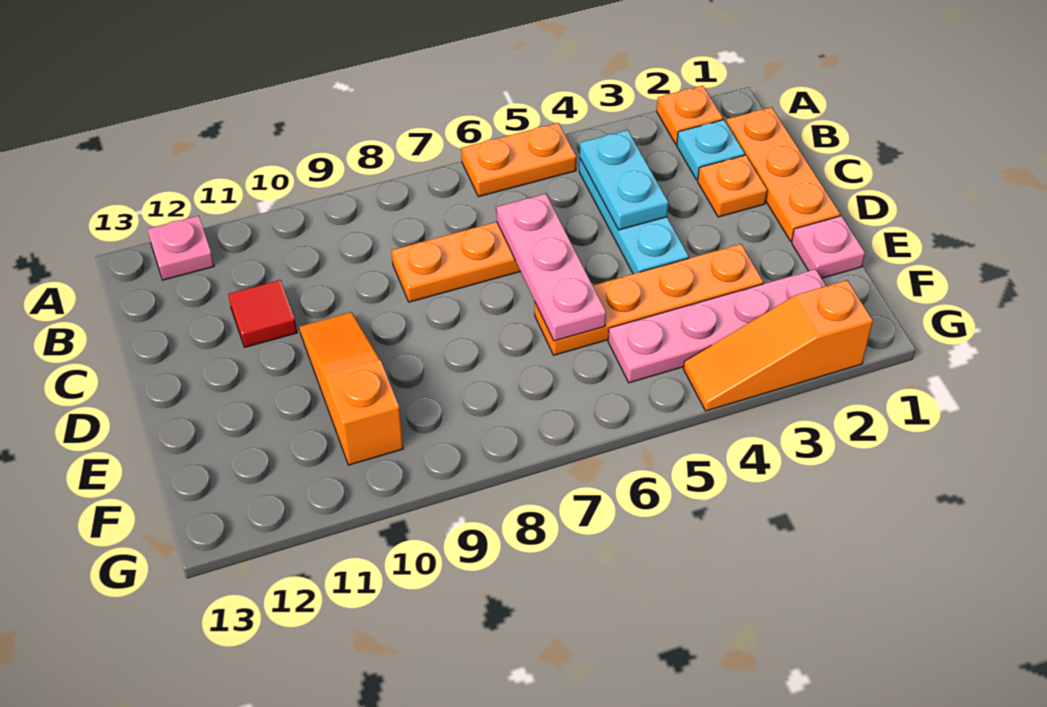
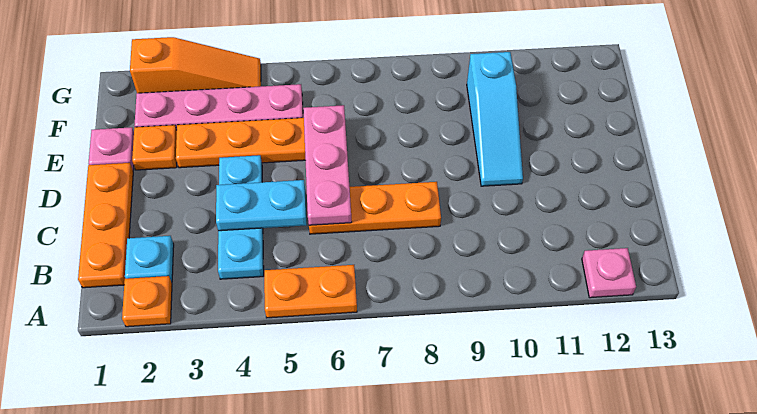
cyan plate B4:C4 level 2 -> cyan plate C4:C5 level 2
orange plate C2 level 1 -> orange plate E2 level 1
red tile C11 level 1 -> none
orange slope D10:F10 level 1 top F -> cyan slope D10:F10 level 1 top F

